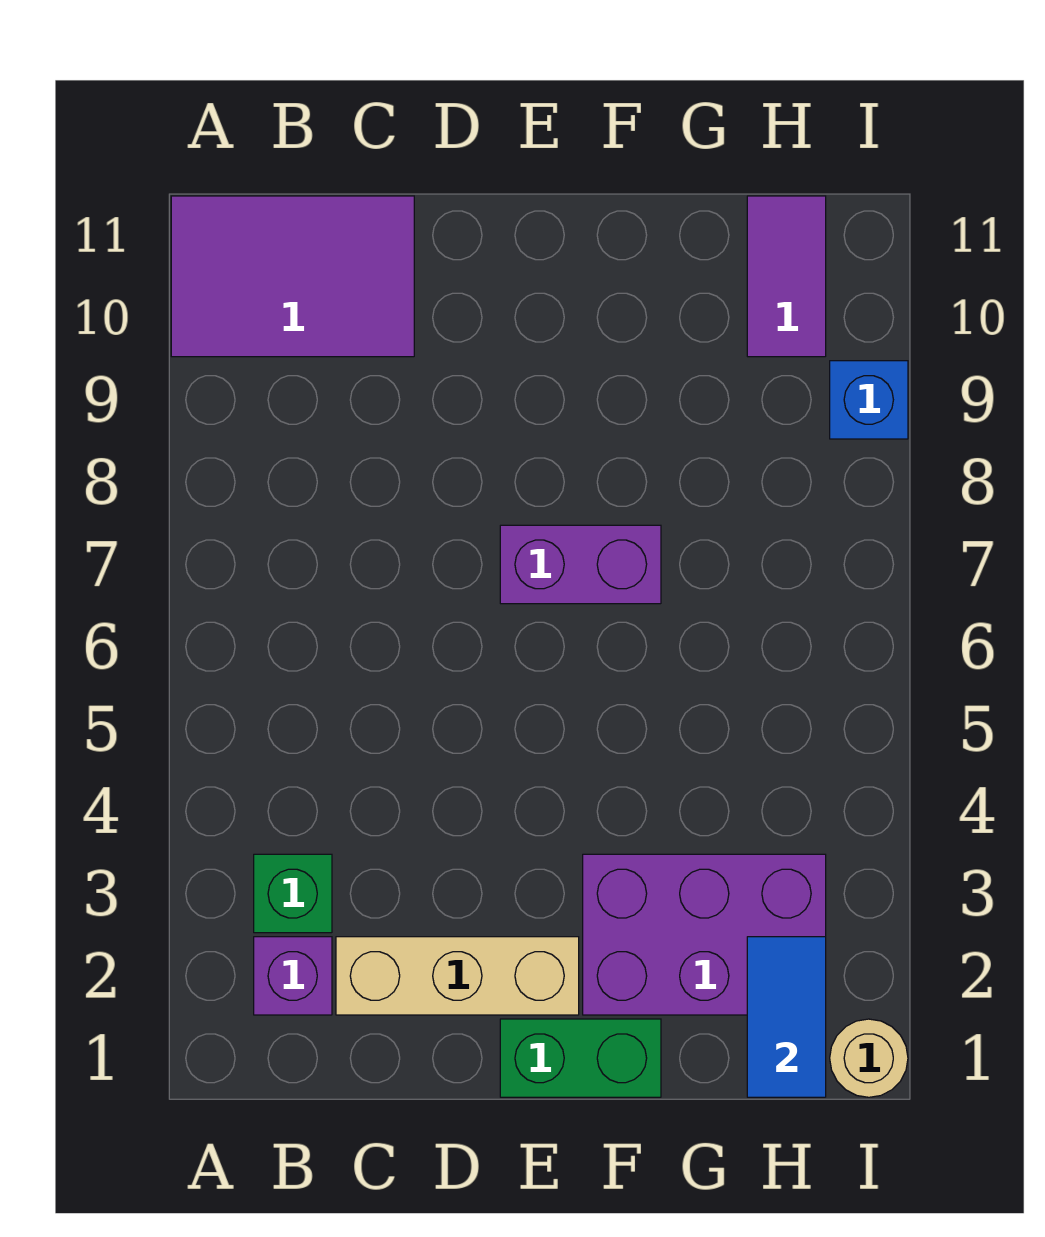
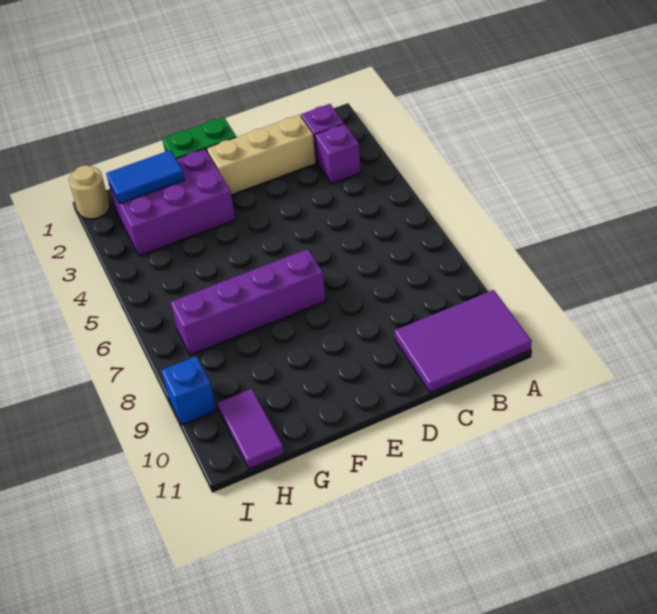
green brick B3 level 1 -> purple brick B3 level 1
purple brick E7:F7 level 1 -> purple brick E7:H7 level 1
blue tile H1:H2 level 2 -> blue tile G2:H2 level 2

